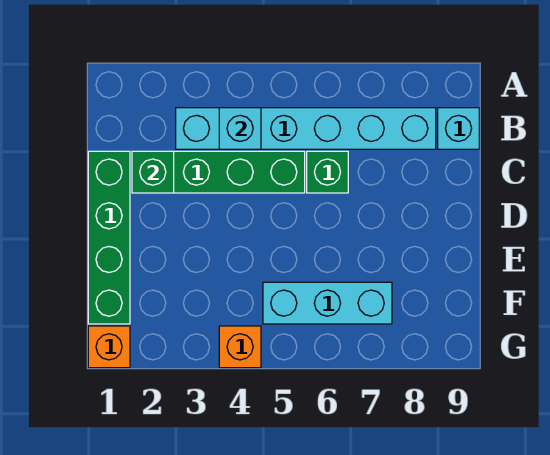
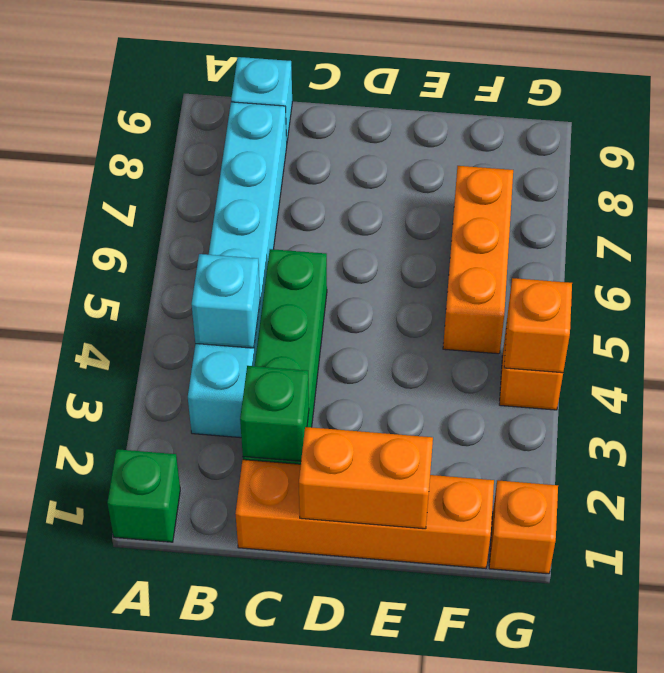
green brick C1:F1 level 1 -> orange brick C1:F1 level 1
green brick C6 level 1 -> green brick A1 level 1
none -> orange brick D1:E1 level 2
cyan brick F5:F7 level 1 -> orange brick F5:F7 level 1
none -> orange brick G4 level 2

